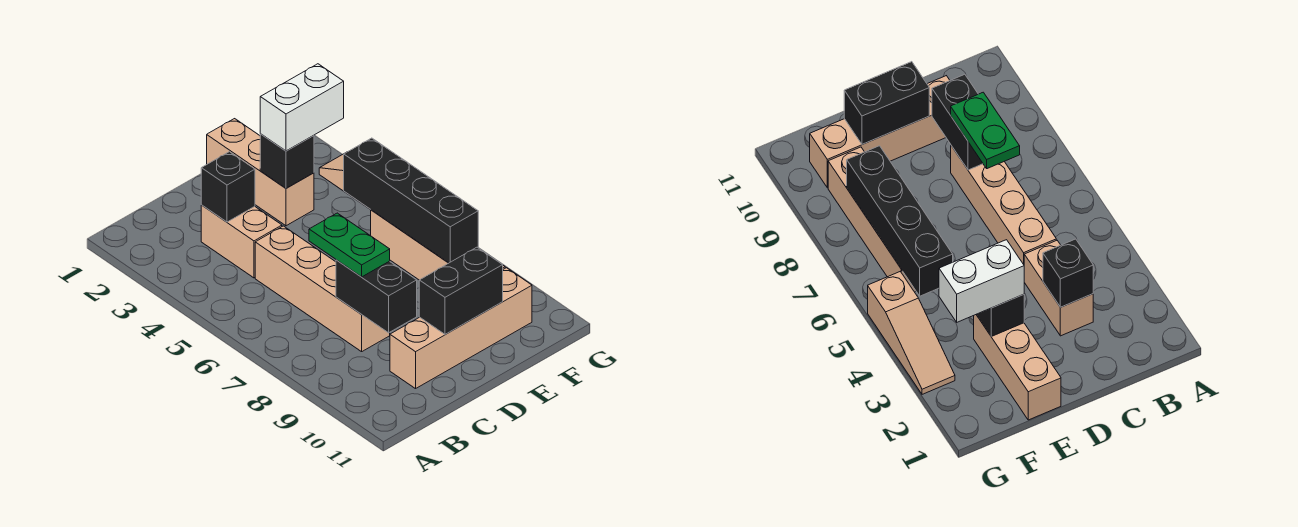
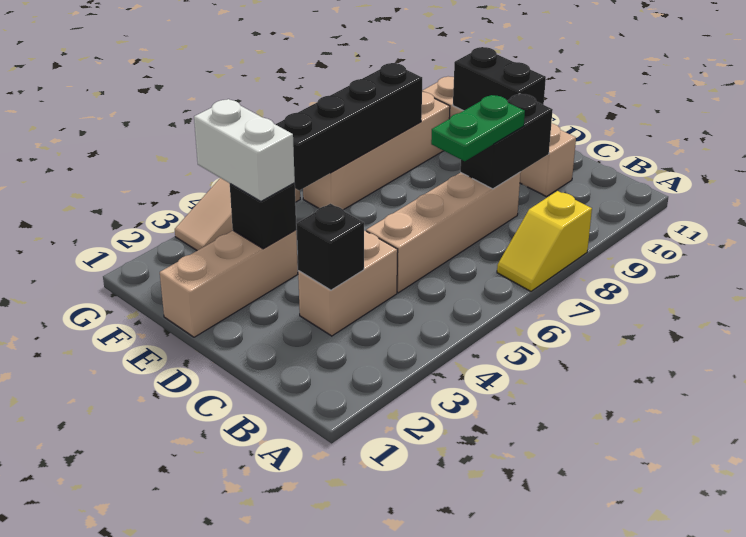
none -> yellow slope A7:A8 level 1 top 8

